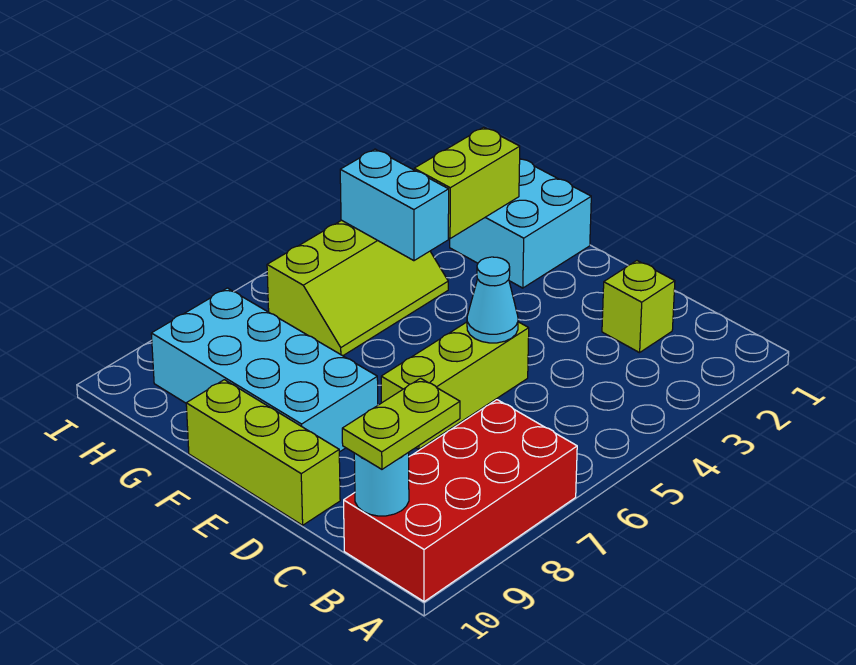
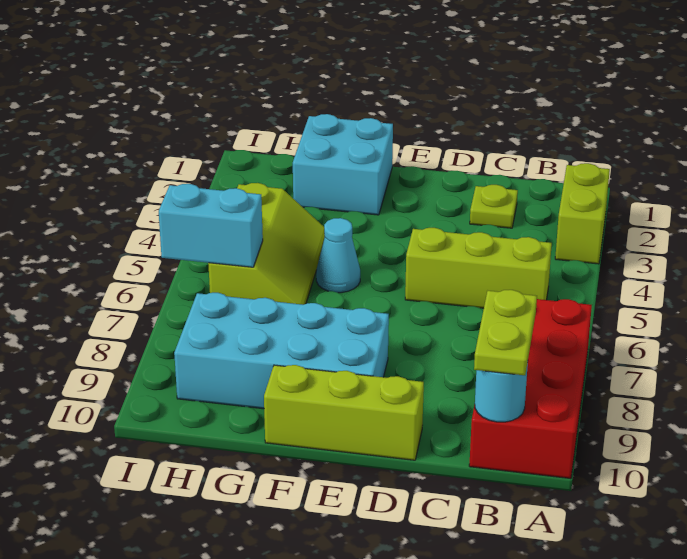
lime brick C2 level 1 -> lime plate C2 level 1
lime brick D5:D7 level 1 -> lime brick B5:D5 level 1
cyan cone D5 level 2 -> cyan cone F5 level 1
lime brick G2:G3 level 2 -> lime brick A2:A3 level 1
cyan brick G4:H4 level 2 -> cyan brick H6:I6 level 2

